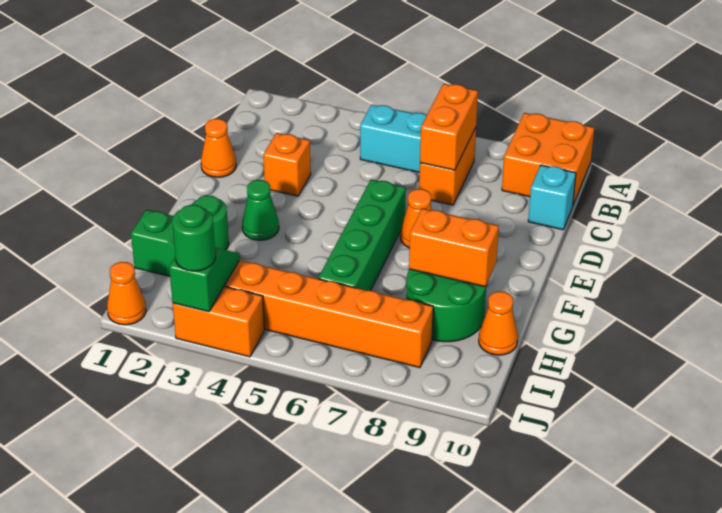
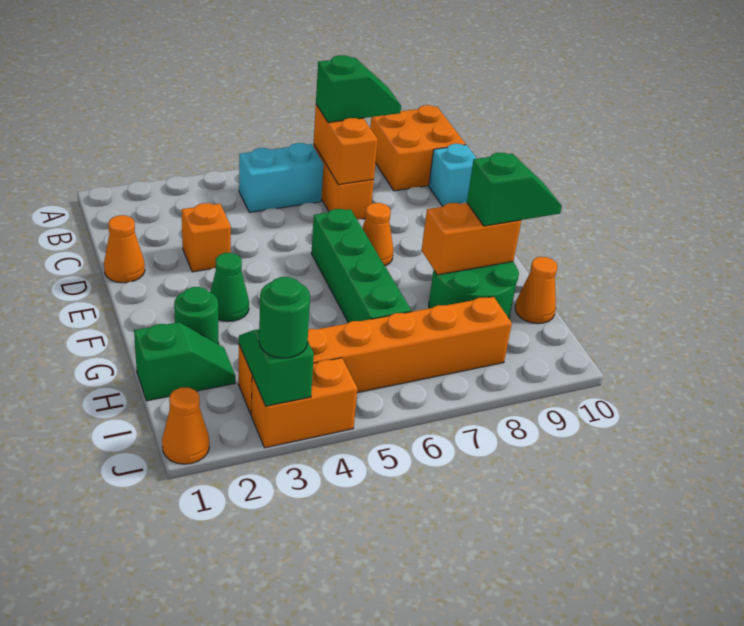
none -> green slope B7:B8 level 3 top 7
none -> green slope G9:G10 level 3 top 9

